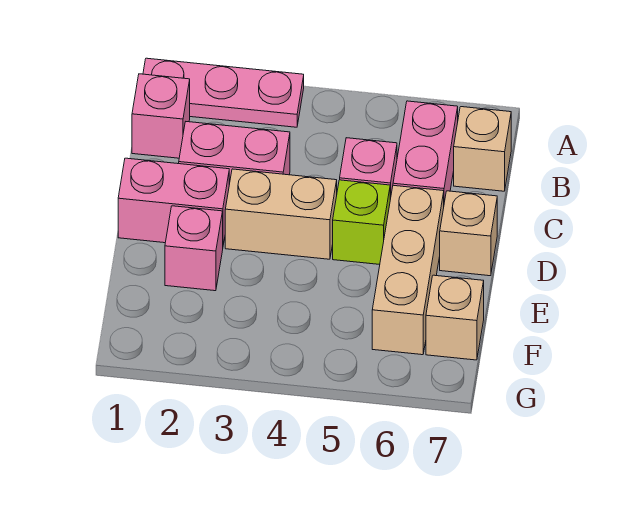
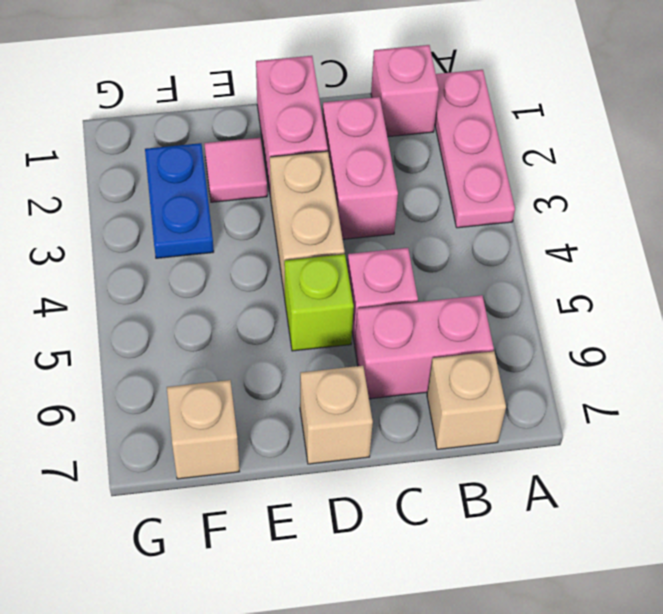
tan brick D6:F6 level 1 -> none
pink brick E2 level 1 -> pink tile E2 level 1
none -> blue plate F2:F3 level 1

